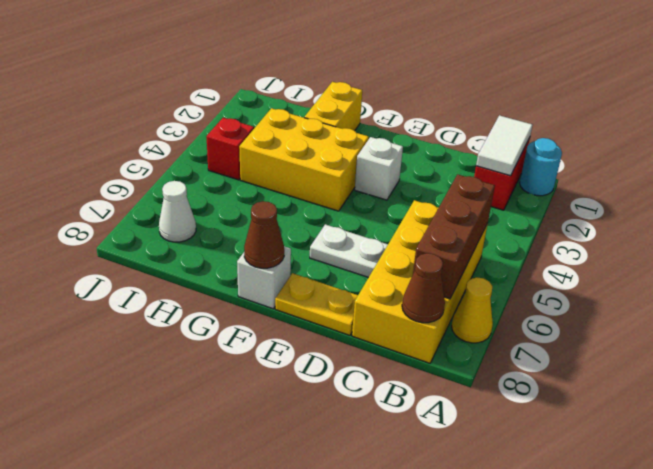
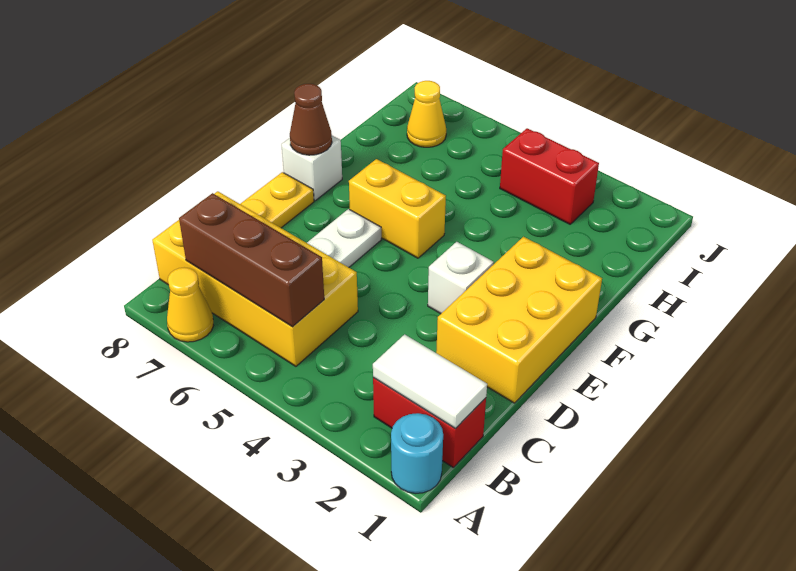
brown cone B8 level 2 -> none
yellow brick F3:H4 level 1 -> yellow brick D1:F2 level 1
yellow brick G1:G2 level 1 -> yellow brick F5:F6 level 1
red brick I4 level 1 -> red brick I3:I4 level 1
white cone I7 level 1 -> yellow cone I7 level 1

